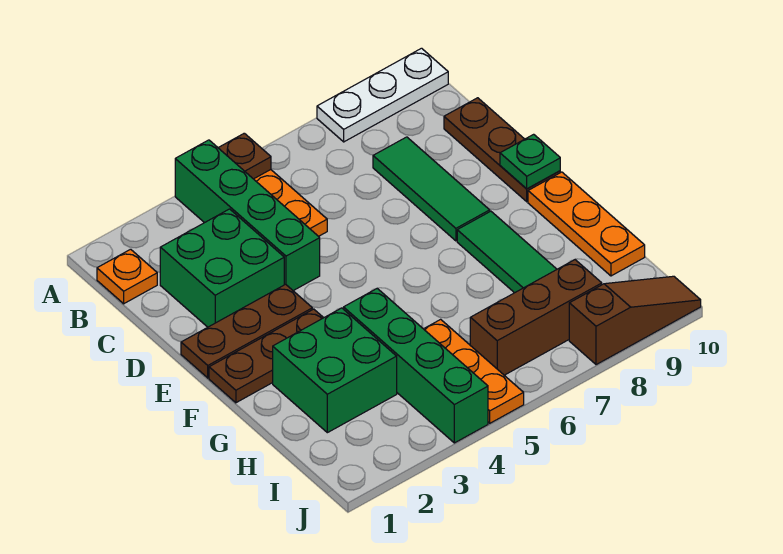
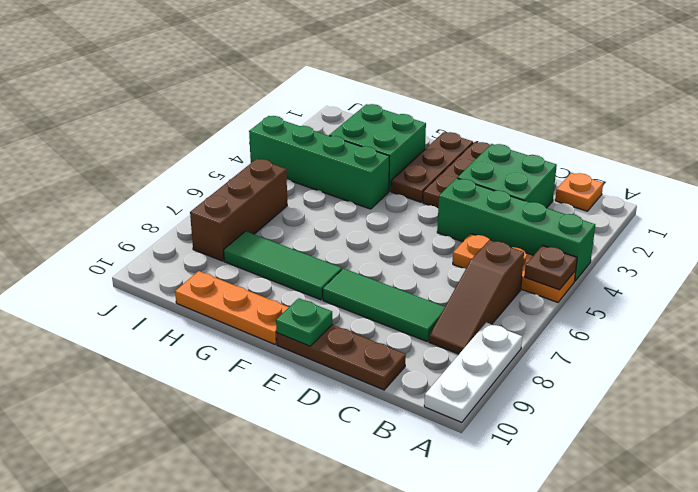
orange plate H5:J5 level 1 -> none
brown slope J8:J10 level 1 top 8 -> brown slope B6:B8 level 1 top 6

